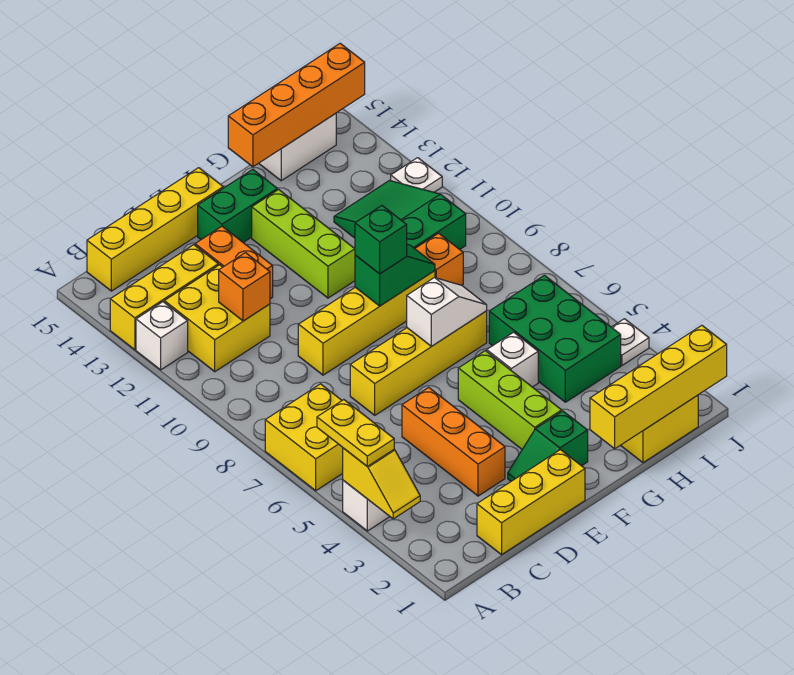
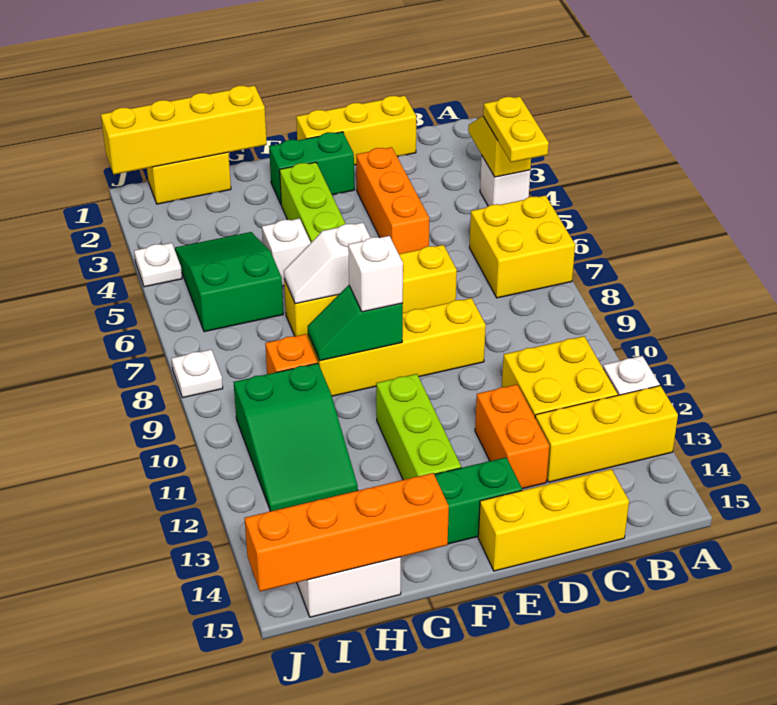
yellow brick B15:E15 level 1 -> yellow brick C15:E15 level 1
orange brick C11 level 2 -> none
green slope E2:F2 level 1 top F -> green brick E2:F2 level 1
green brick F9 level 3 -> white brick F9 level 3
green brick H4:I6 level 1 -> green slope H4:I6 level 1 top 6
white plate J12 level 1 -> white plate J8 level 1

